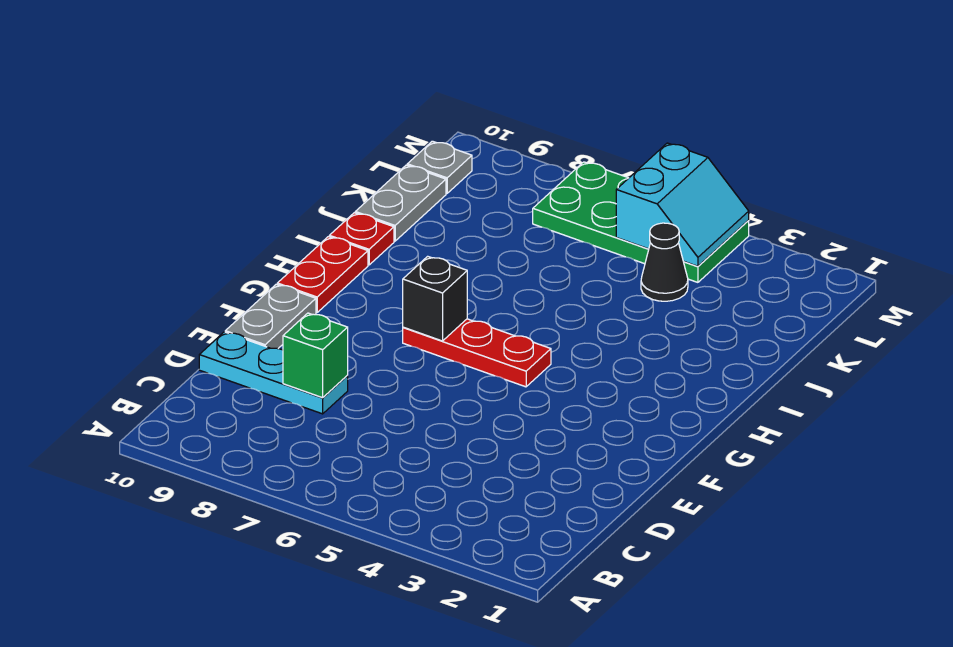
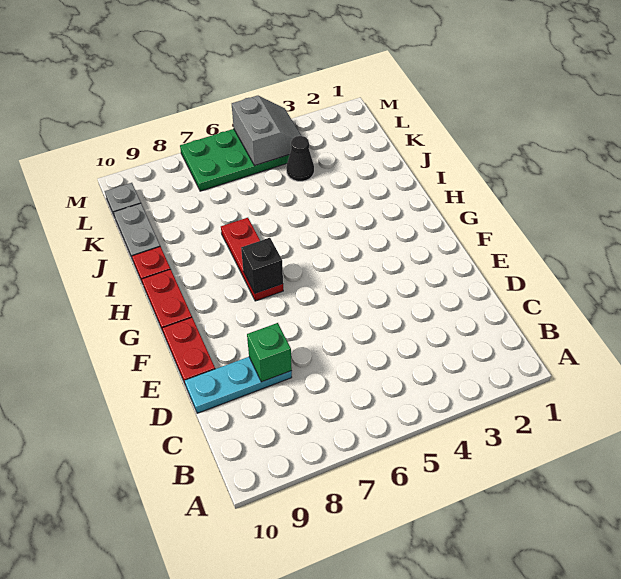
grey plate E10:F10 level 1 -> red plate E10:F10 level 1
red plate G5:G7 level 1 -> red plate G7:I7 level 1
cyan slope L4:M5 level 2 top 5 -> grey slope L4:M5 level 2 top 5

